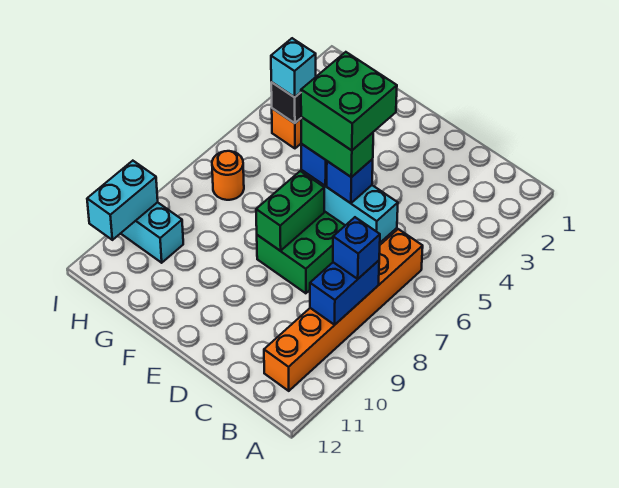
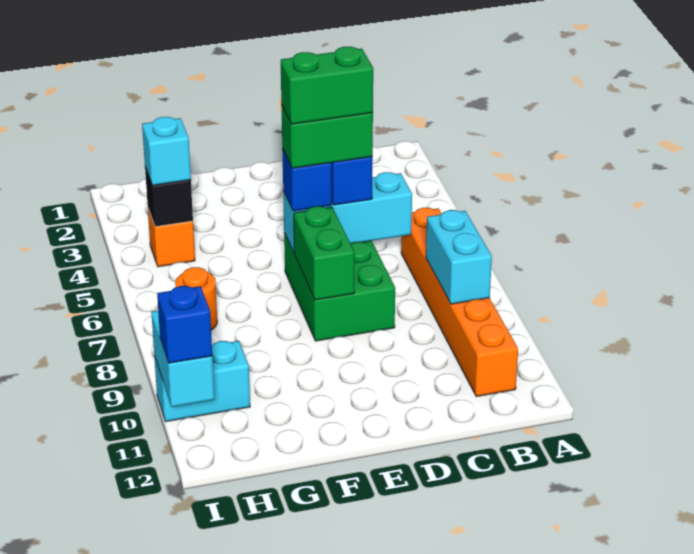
blue brick B8:B9 level 2 -> cyan brick B8:B9 level 2
blue brick B8 level 3 -> blue brick I11 level 3
green brick D5:E6 level 5 -> green brick D6:E6 level 5

